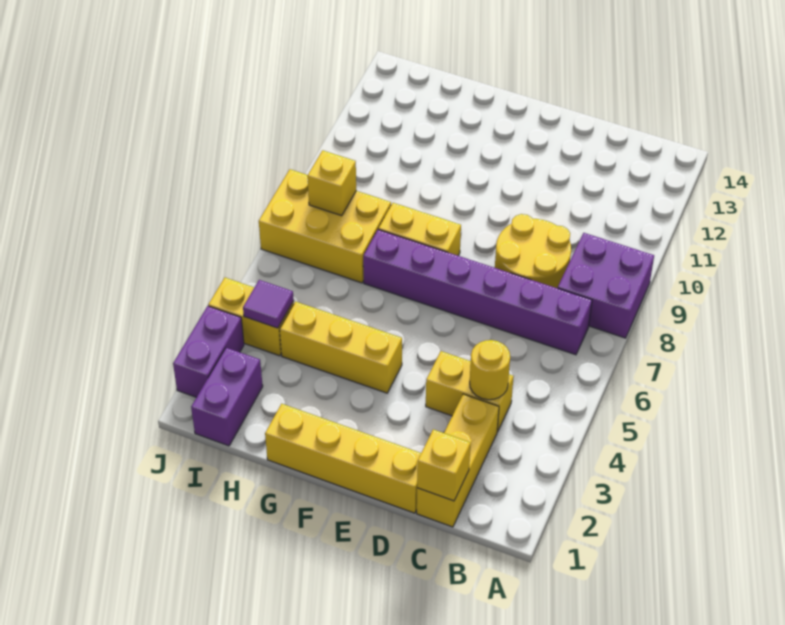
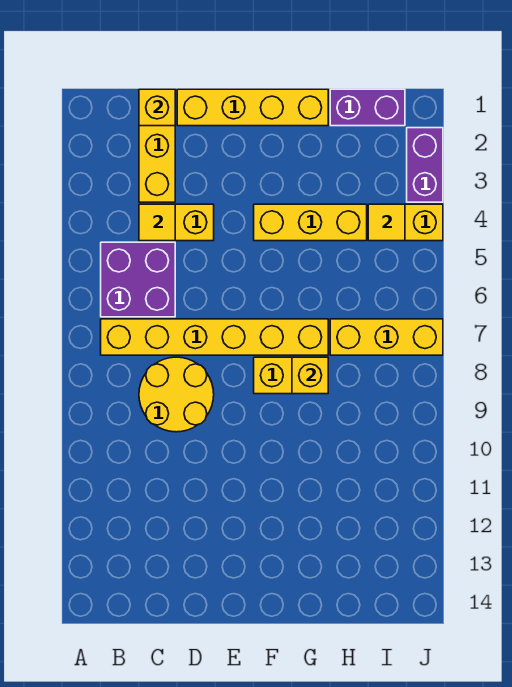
purple brick A8:B9 level 1 -> purple brick B5:C6 level 1
purple brick B7:G7 level 1 -> yellow brick B7:G7 level 1
yellow round brick C4 level 2 -> yellow tile C4 level 2
yellow brick H7:J8 level 1 -> yellow brick H7:J7 level 1
purple brick I1:I2 level 1 -> purple brick H1:I1 level 1
purple tile I4 level 2 -> yellow tile I4 level 2
yellow brick I8 level 2 -> yellow brick G8 level 2

